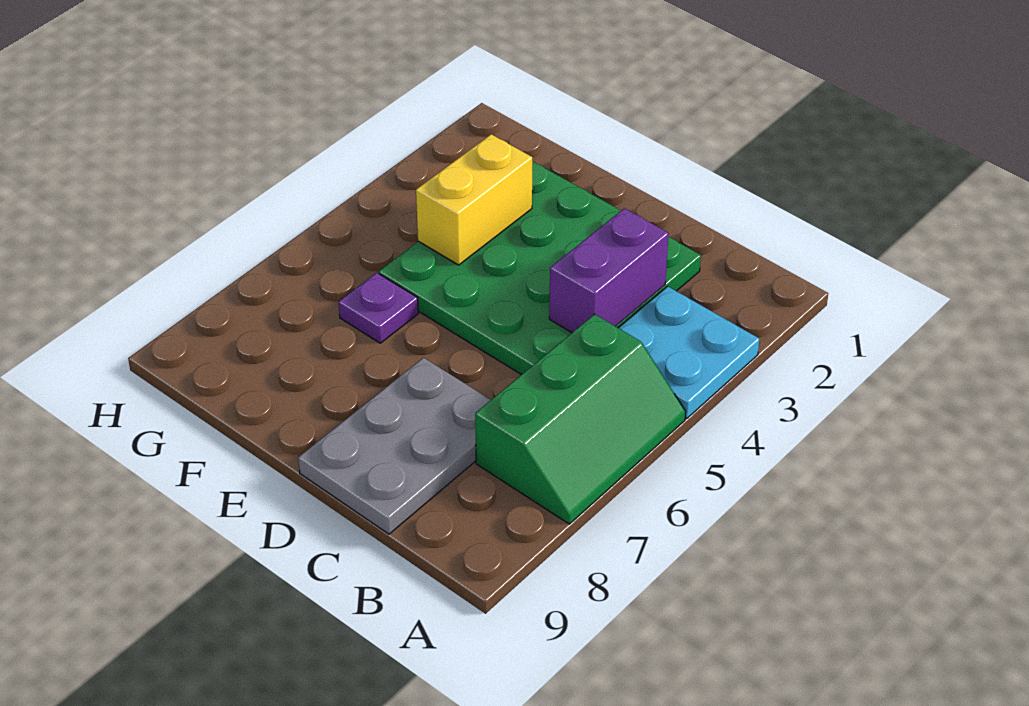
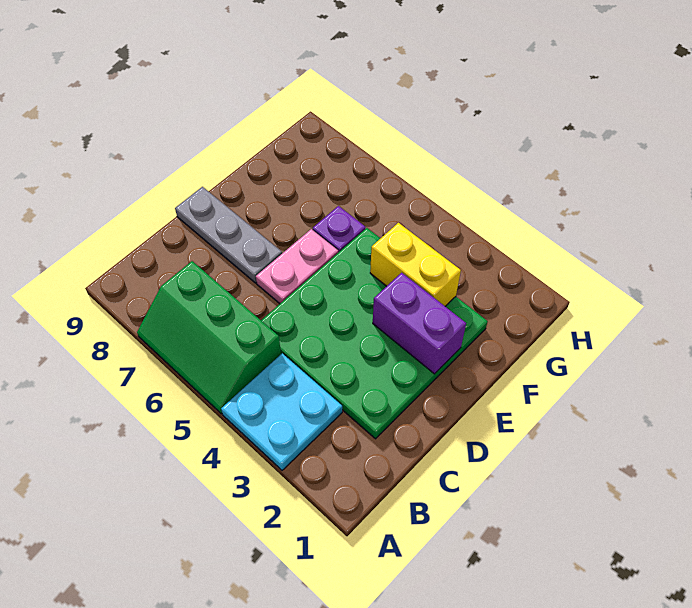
purple brick C3:C4 level 2 -> purple brick E2:E3 level 2
grey plate C7:D9 level 1 -> grey plate D7:D9 level 1
none -> pink plate D6:E6 level 1

